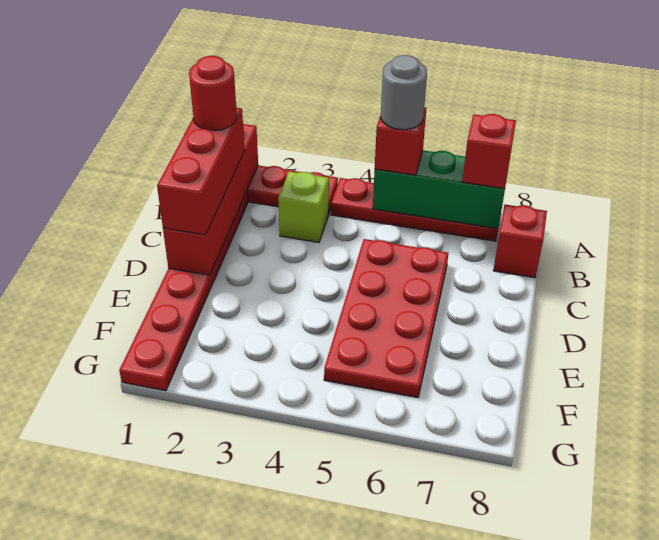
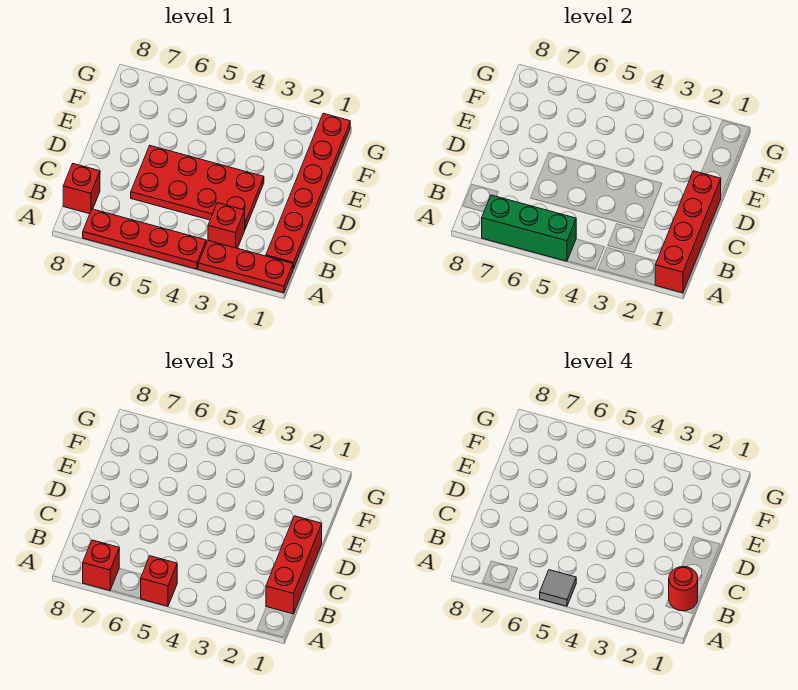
grey round brick A5 level 4 -> grey tile A5 level 4
lime brick B3 level 1 -> red brick B3 level 1
red plate C5:F6 level 1 -> red plate C3:D6 level 1

